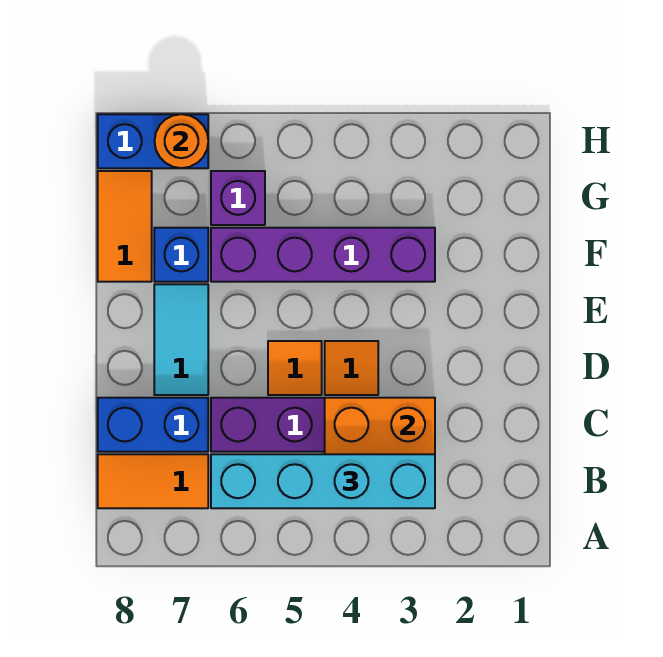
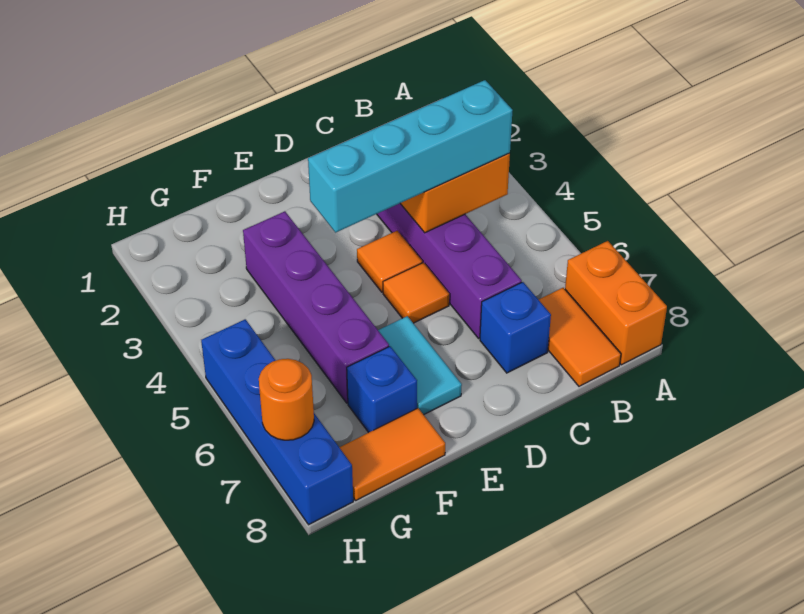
none -> orange brick A7:A8 level 1
cyan brick B3:B6 level 3 -> cyan brick B4:E4 level 3
blue brick C7:C8 level 1 -> blue brick C7 level 1
cyan tile D7:E7 level 1 -> cyan tile E6:E7 level 1
purple brick G6 level 1 -> none
blue brick H7:H8 level 1 -> blue brick H5:H8 level 1

